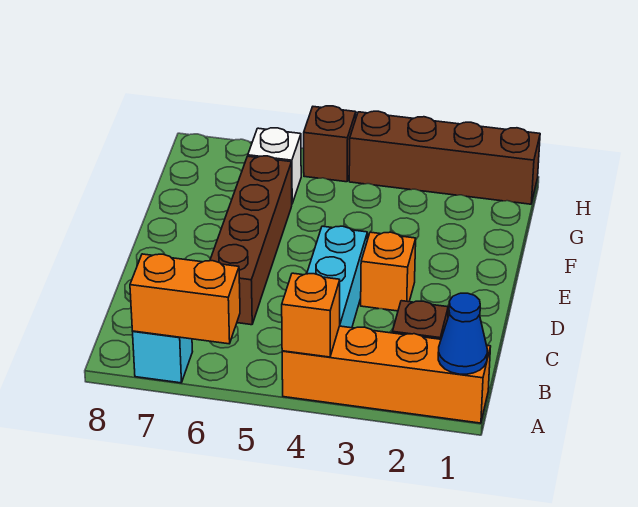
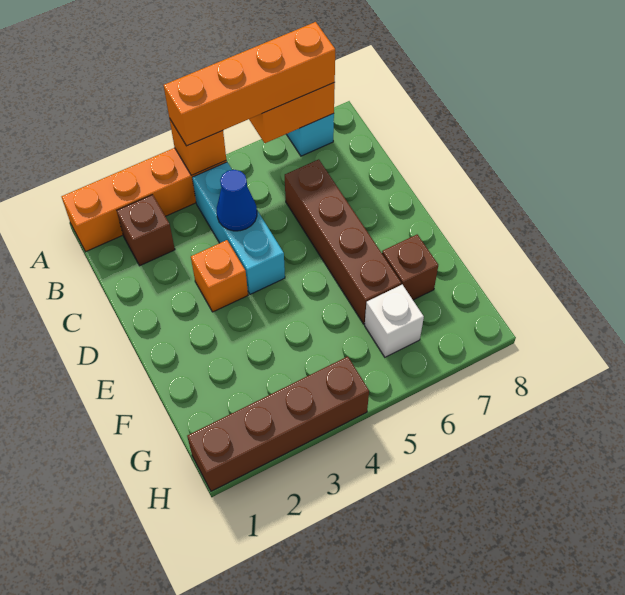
blue cone A1 level 2 -> blue cone C4 level 2
none -> orange brick A4:A7 level 3
brown brick H5 level 1 -> brown brick F7 level 1

